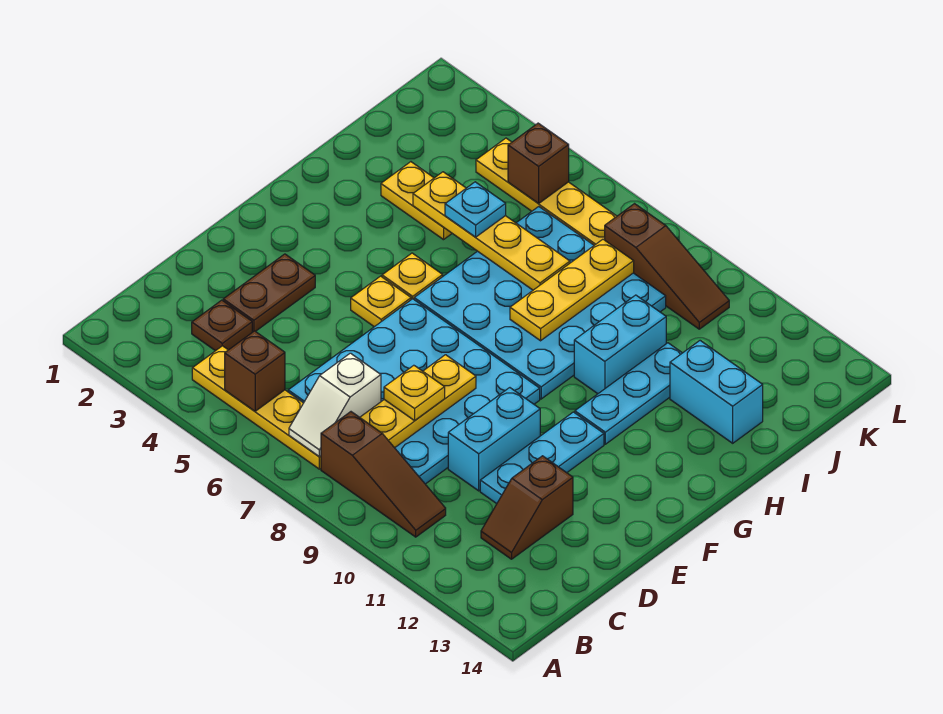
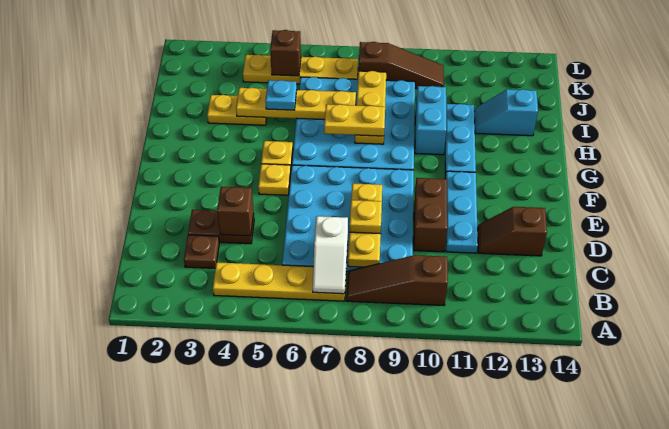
brown brick B5 level 2 -> brown brick D4 level 2
brown slope B8:B10 level 1 top 8 -> brown slope B8:B10 level 1 top 10
brown slope C12:D12 level 1 top D -> brown slope D12:D13 level 1 top 13
brown plate D3:E3 level 1 -> brown plate D3:D4 level 1
cyan brick D10:E10 level 1 -> brown brick D10:E10 level 1
none -> yellow plate H7:H8 level 3
cyan brick I12:I13 level 1 -> cyan slope I12:I13 level 1 top 13

